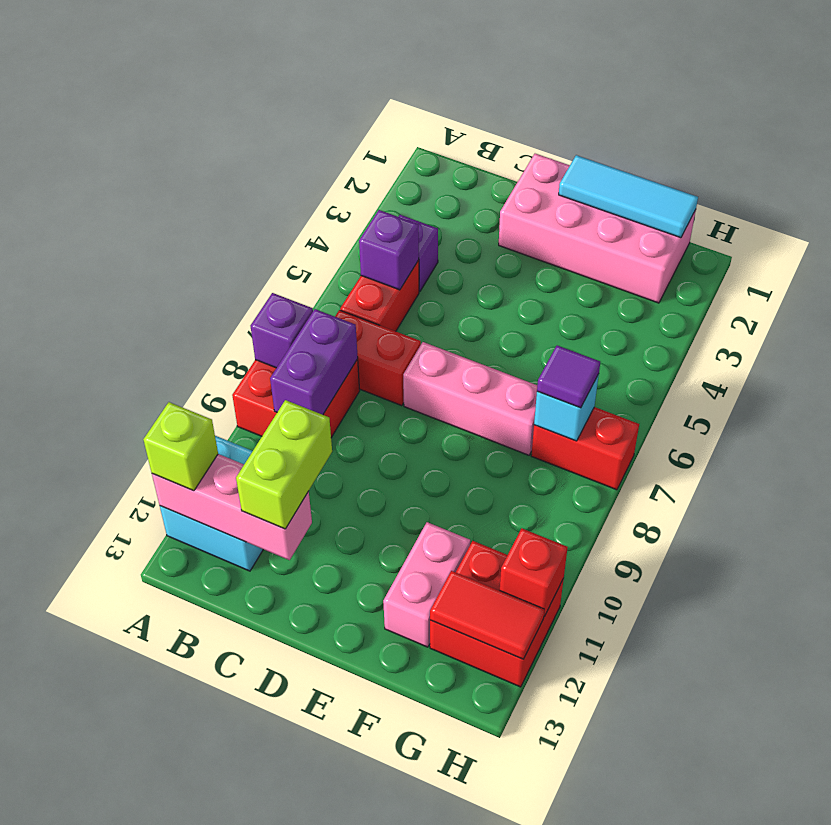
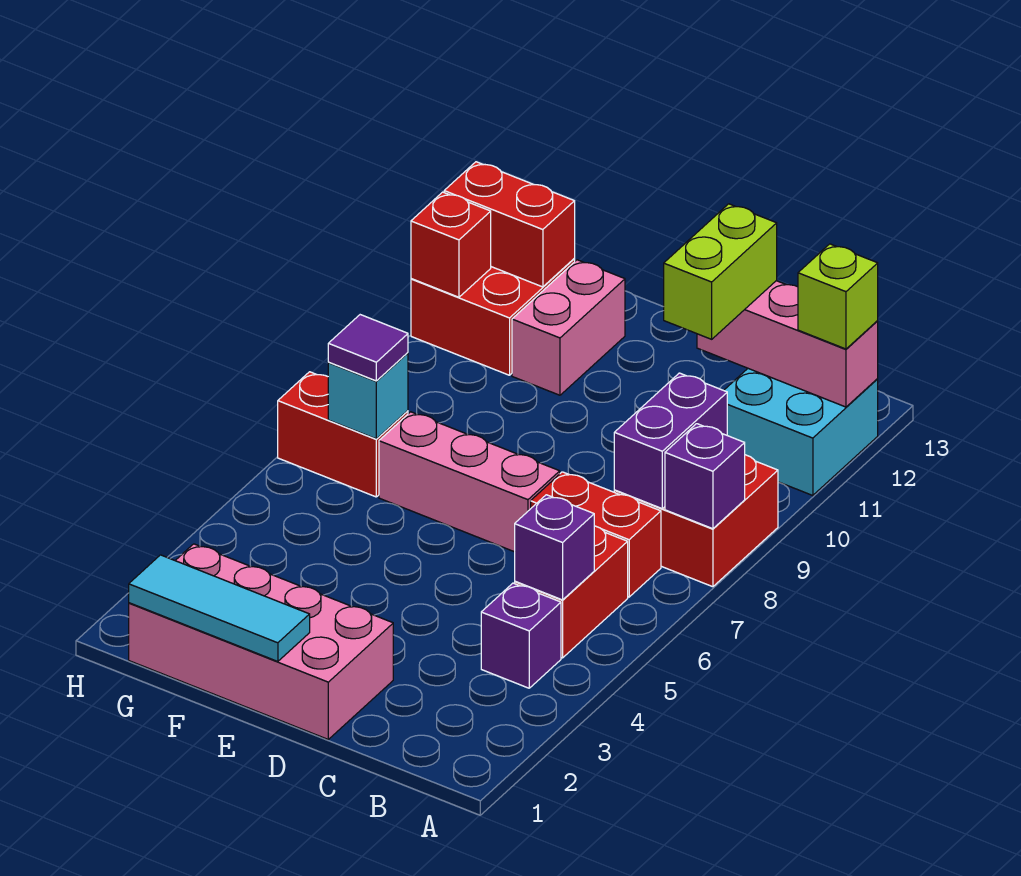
red tile G12:H12 level 2 -> red brick G12:H12 level 2

